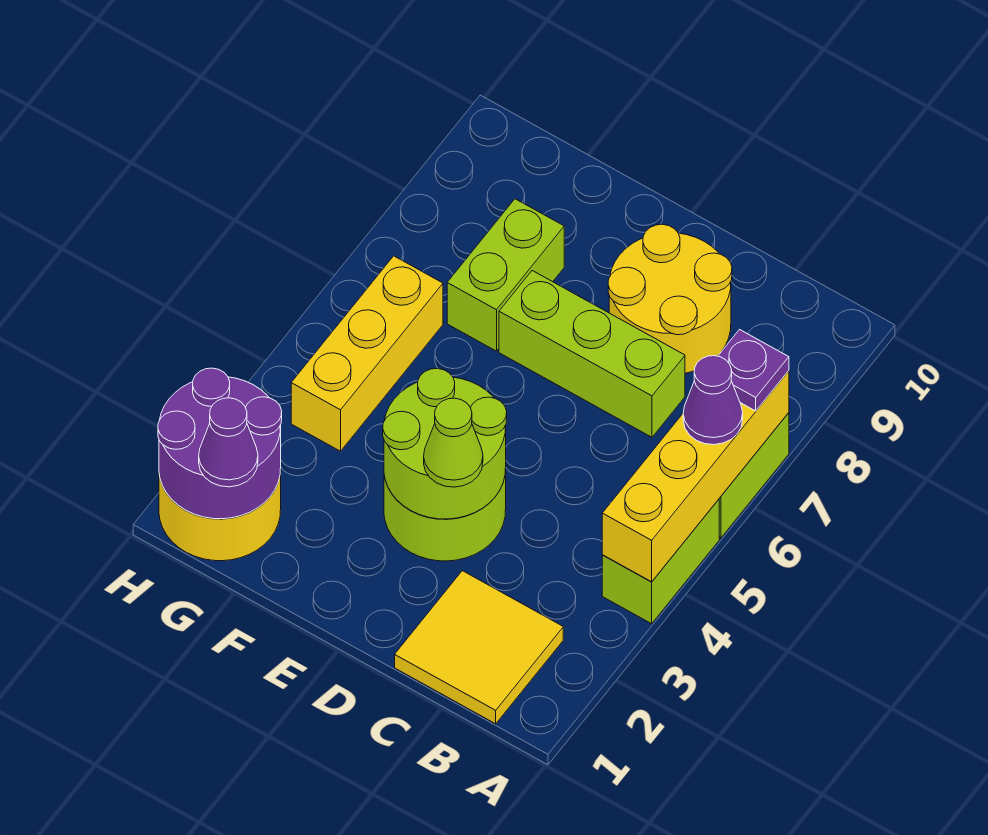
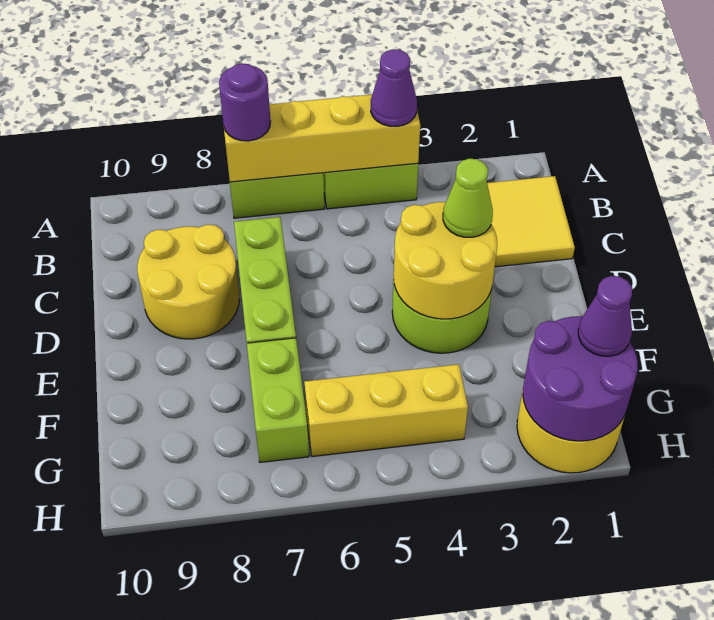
purple cone A6 level 3 -> purple cone A4 level 3
purple plate A7 level 3 -> purple round brick A7 level 3
lime round brick D3:E4 level 2 -> yellow round brick D3:E4 level 2
lime brick F7:F8 level 1 -> lime brick F7:G7 level 1

